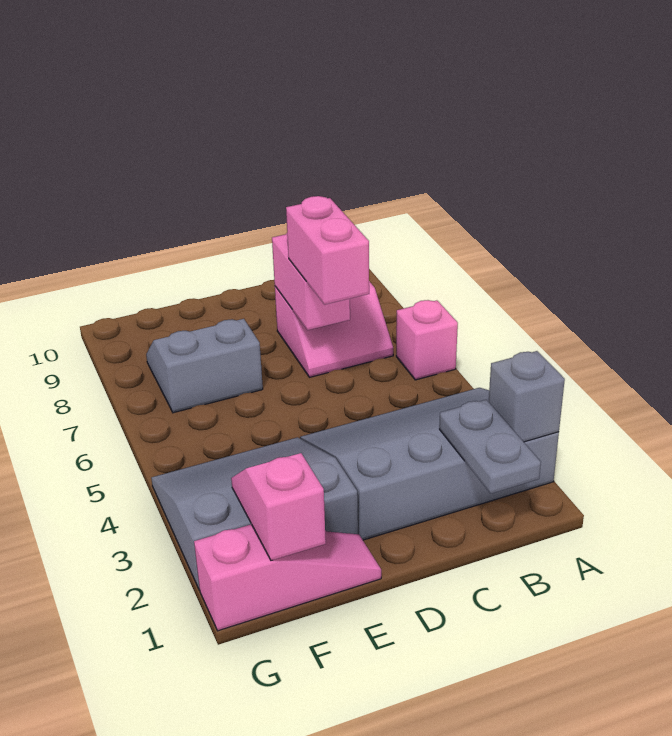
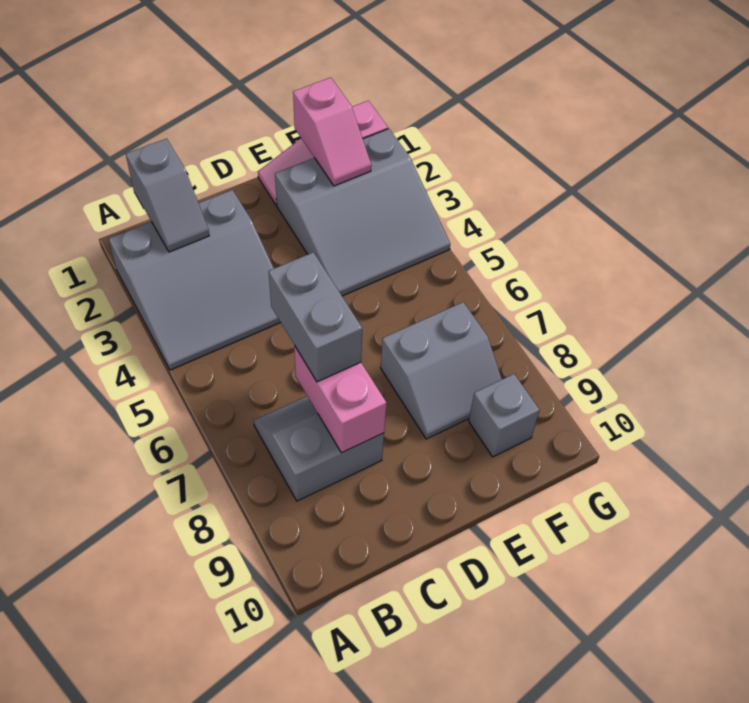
grey slope A2:D4 level 1 top 2 -> grey slope A2:C4 level 1 top 2
grey brick A2 level 2 -> grey brick F9 level 1
pink brick A6 level 1 -> none
grey plate B1:B2 level 2 -> grey slope B1:B2 level 2 top 1
pink slope B7:C8 level 1 top 8 -> grey slope B7:C8 level 1 top 8
pink brick C6:C7 level 3 -> grey brick C6:C7 level 3

